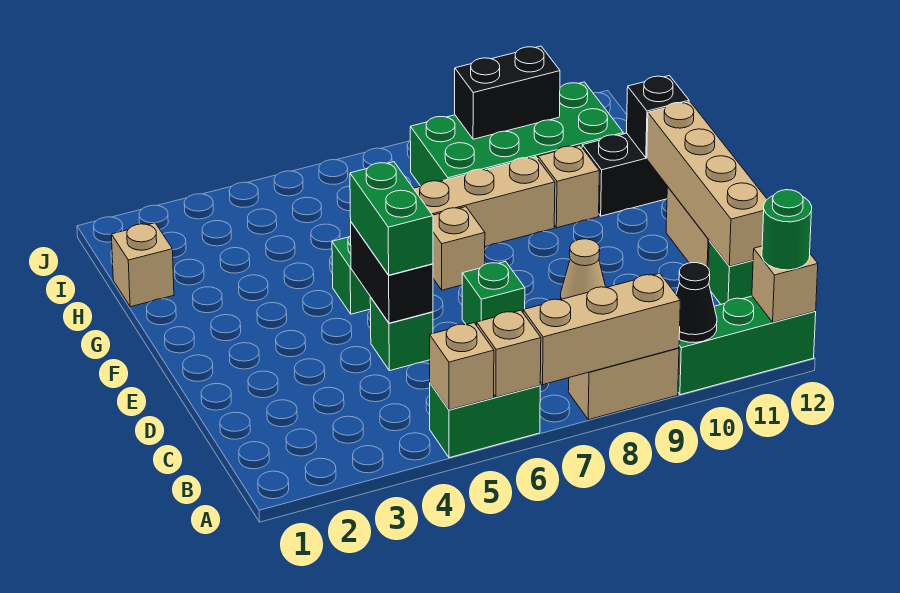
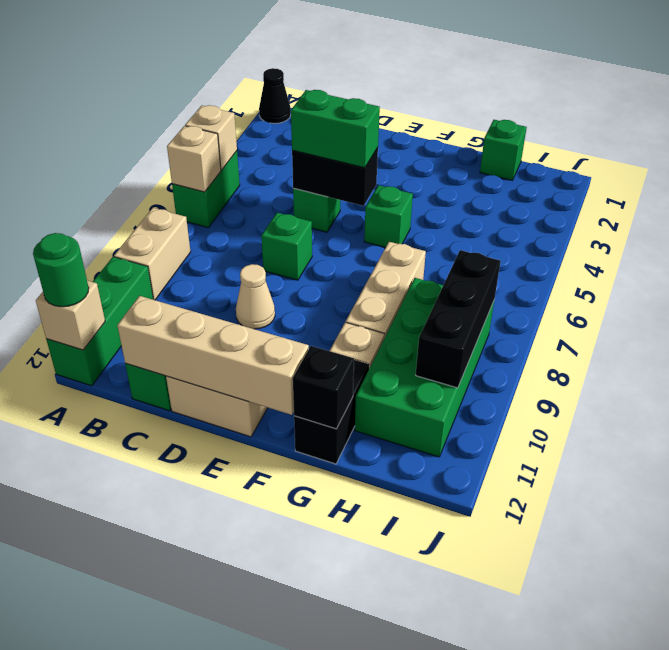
tan brick A7:A9 level 2 -> none
black cone A10 level 2 -> black cone A1 level 1
tan brick F7 level 1 -> none
tan brick H1 level 1 -> green brick H1 level 1
black brick I9:I10 level 2 -> black brick I8:I10 level 2

